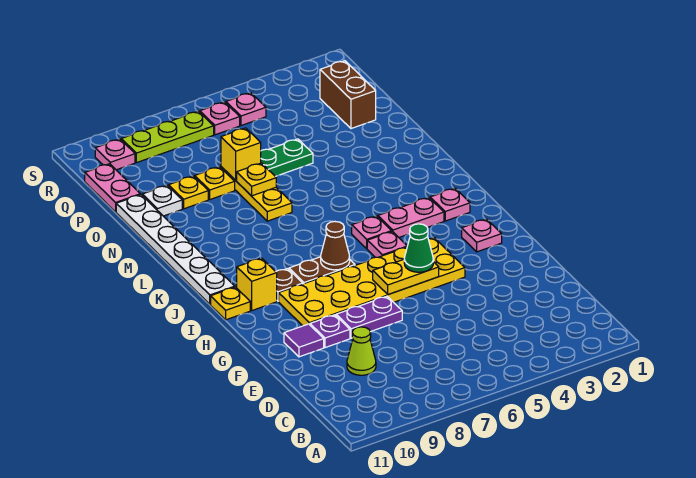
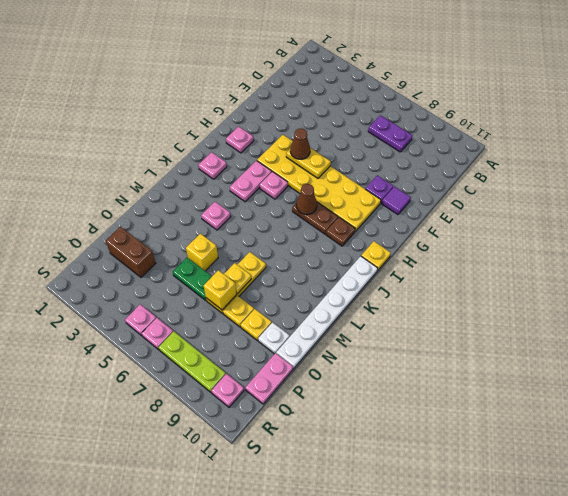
lime cone D9 level 1 -> none
purple plate F7:F8 level 1 -> purple plate C7:C8 level 1
green cone G5 level 3 -> brown cone G5 level 3
yellow brick I10 level 1 -> yellow brick N5 level 1
pink plate J3:J4 level 1 -> pink plate I4:J4 level 1
pink plate J5 level 1 -> pink plate L4 level 1
brown brick P2:Q2 level 1 -> brown brick P2:P3 level 1

